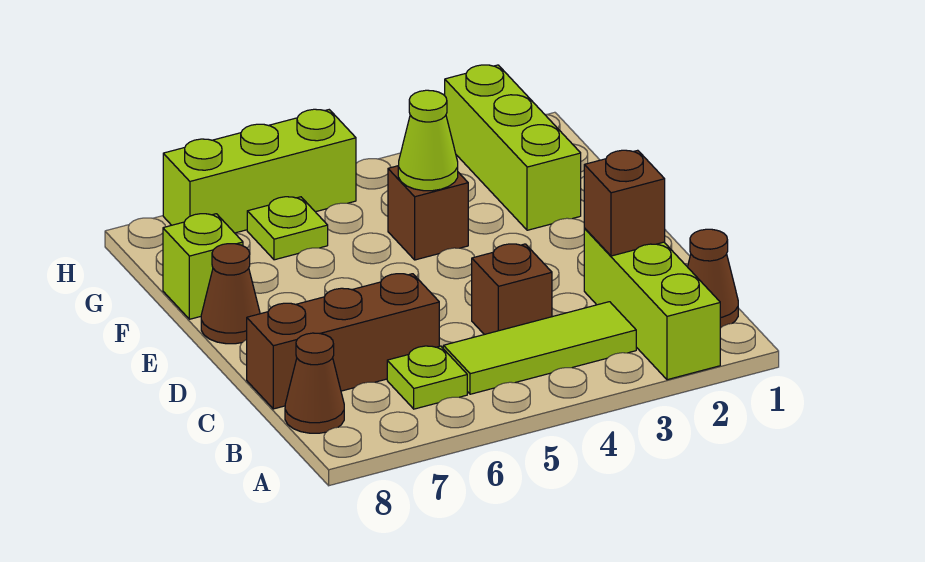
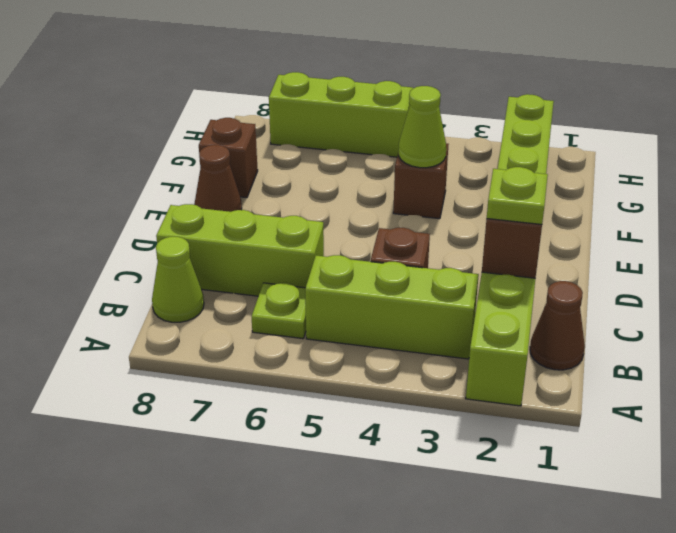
lime tile B3:B5 level 1 -> lime brick B3:B5 level 1
brown cone B8 level 1 -> lime cone B8 level 1
brown brick C6:C8 level 1 -> lime brick C6:C8 level 1
lime brick F8 level 1 -> brown brick F8 level 1
lime plate G6 level 1 -> lime plate C2 level 3

